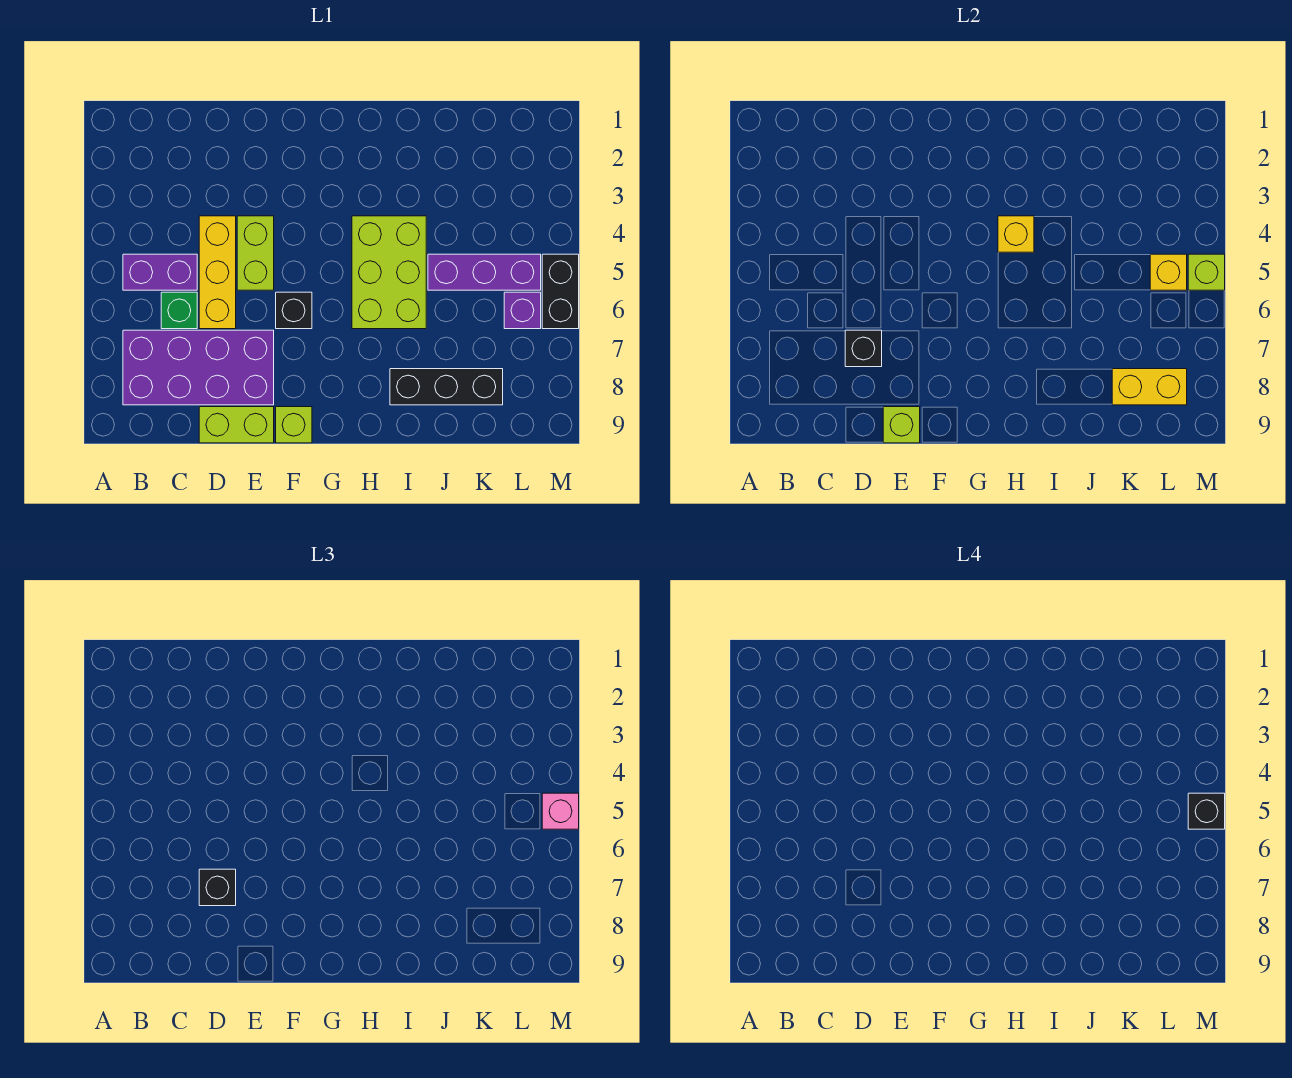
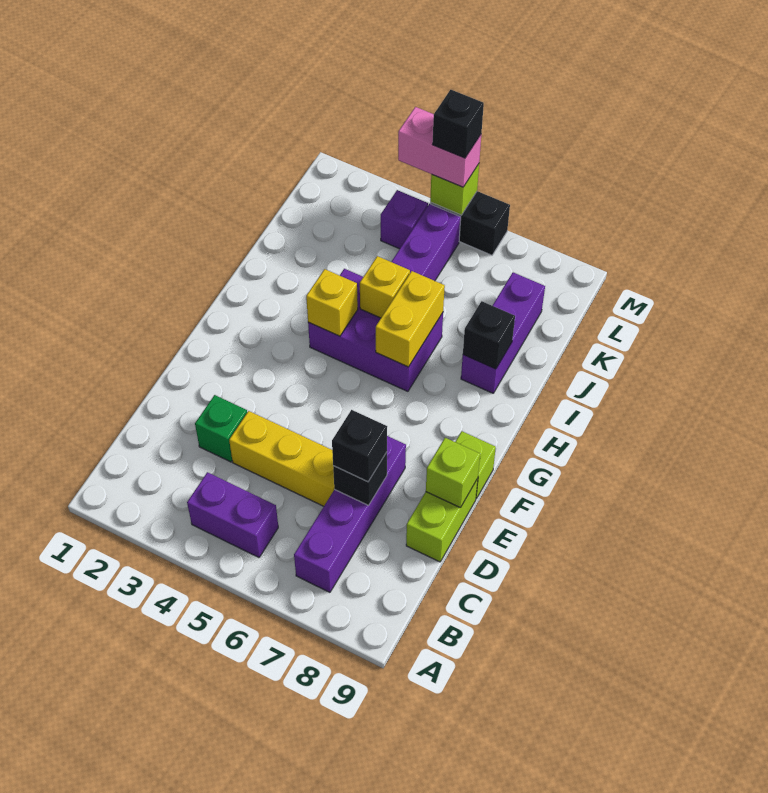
purple brick B5:C5 level 1 -> purple brick B4:B5 level 1
purple brick B7:E8 level 1 -> purple brick B7:E7 level 1
green brick C6 level 1 -> green brick D3 level 1
lime brick E4:E5 level 1 -> none
black brick F6 level 1 -> black brick I8 level 2
lime brick H4:I6 level 1 -> purple brick H4:I6 level 1
black brick I8:K8 level 1 -> purple brick I8:K8 level 1
yellow brick K8:L8 level 2 -> yellow brick H6:I6 level 2
yellow brick L5 level 2 -> yellow brick I5 level 2
purple brick L6 level 1 -> purple brick L4 level 1
pink brick M5 level 3 -> pink brick M4:M5 level 3

